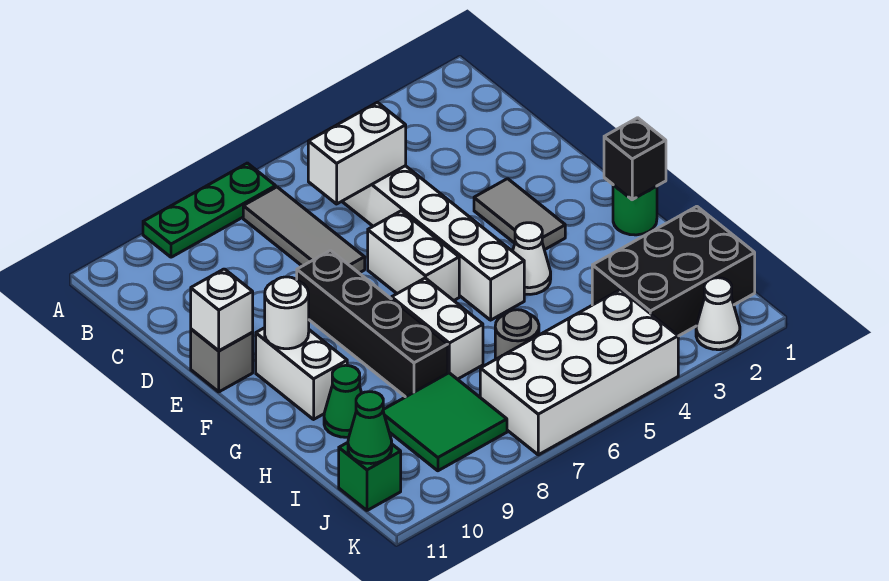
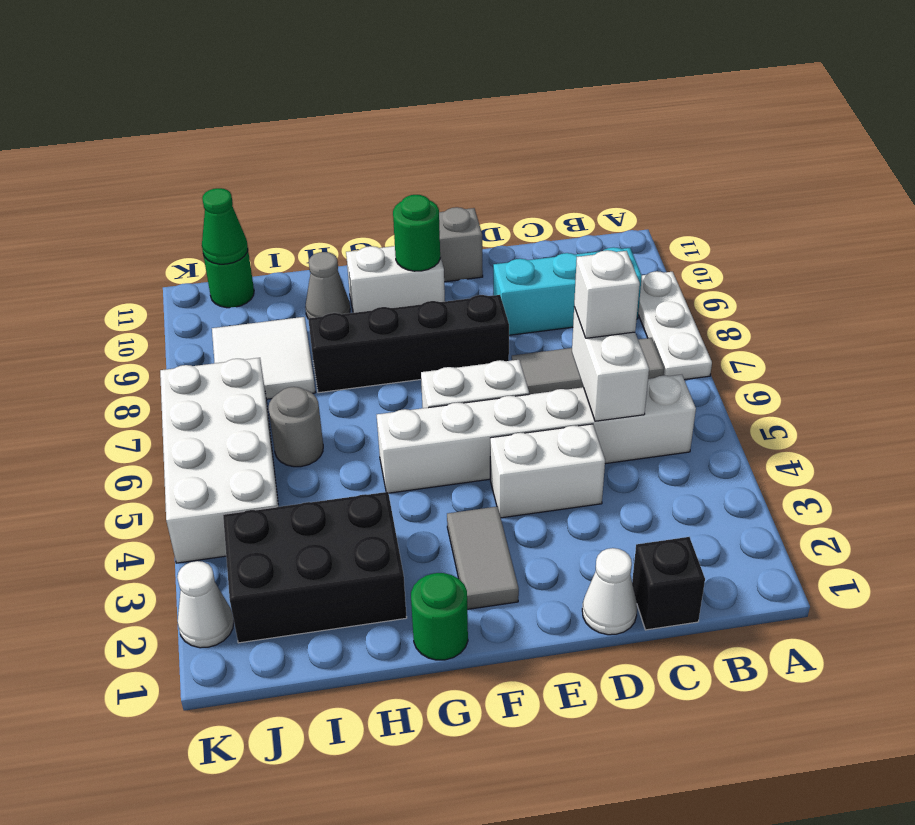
green plate A7:A9 level 1 -> white plate A7:A9 level 1
none -> cyan brick B9:D9 level 1
grey tile E3:F3 level 1 -> grey tile F2:F3 level 1
white brick E11 level 2 -> white brick C6 level 3
white round brick F10 level 2 -> green round brick F10 level 2
black brick G1 level 2 -> black brick C1 level 1
white cone G4 level 1 -> white cone D1 level 1
white brick G7:H7 level 1 -> white brick D4:E4 level 1
green cone H10 level 1 -> grey cone H10 level 1
black brick I1:J3 level 1 -> black brick H2:J3 level 1
green tile I8:J9 level 1 -> white tile I8:J9 level 1
green brick J11 level 1 -> green round brick J11 level 1

